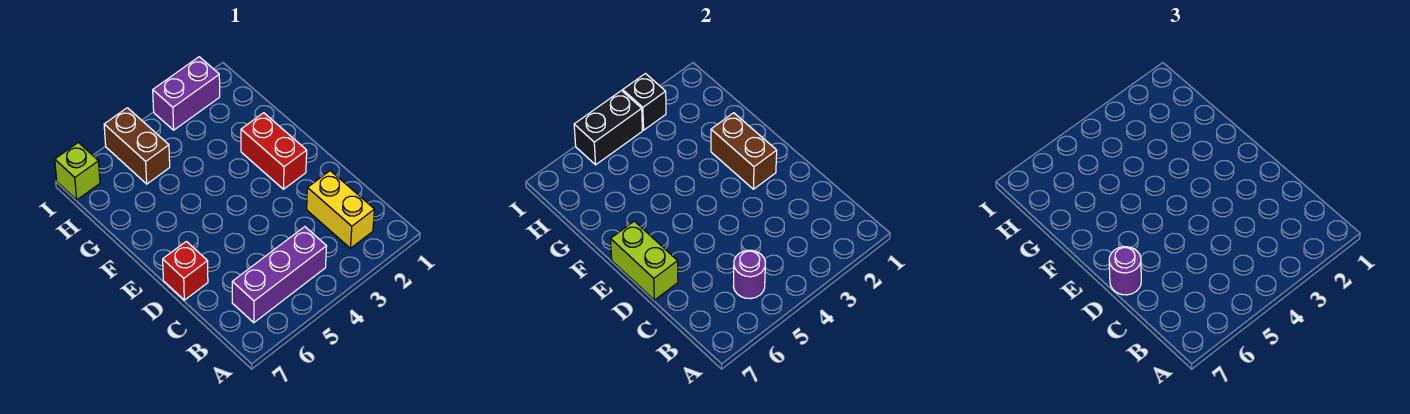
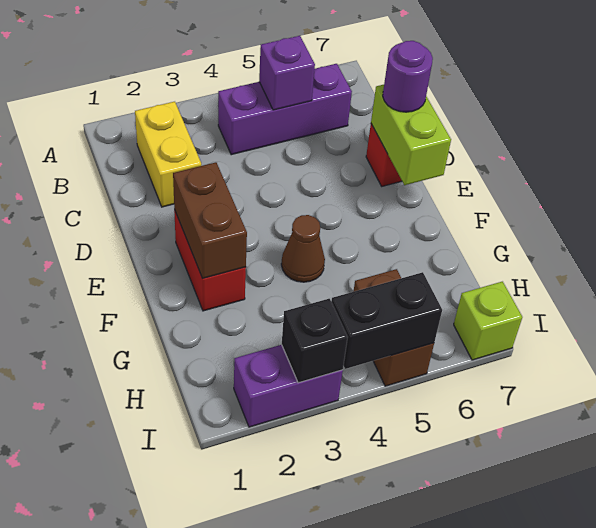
purple round brick B5 level 2 -> purple brick B5 level 2
none -> brown cone F4 level 1

